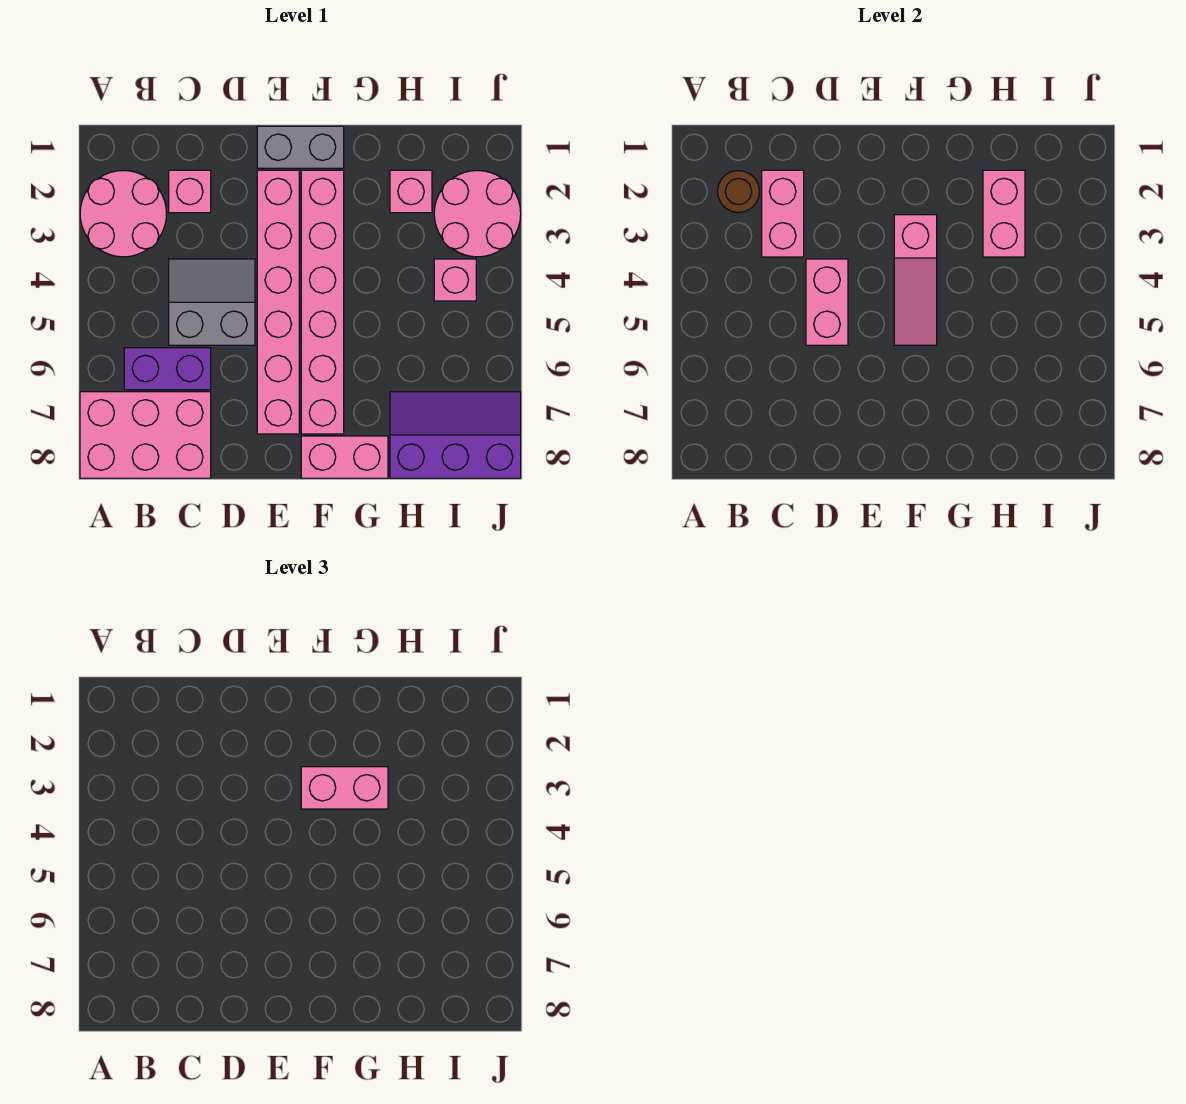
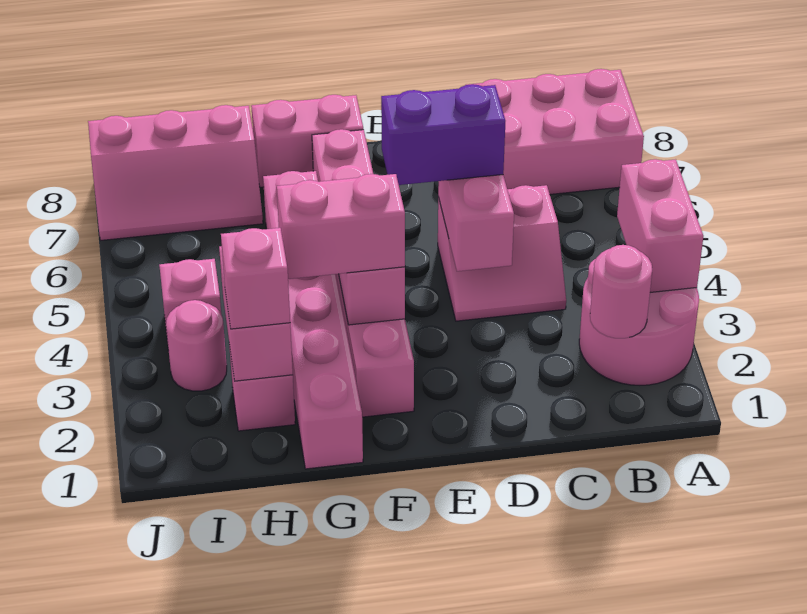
brown round brick B2 level 2 -> pink round brick B2 level 2
purple brick B6:C6 level 1 -> purple brick D5:E5 level 3
pink brick C2 level 1 -> pink brick H2 level 3
pink brick C2:C3 level 2 -> pink brick A3:A4 level 2
grey slope C4:D5 level 1 top 5 -> pink slope C4:D5 level 1 top 5
grey brick E1:F1 level 1 -> none
pink brick E2:E7 level 1 -> pink brick G1:G6 level 1
purple slope H7:J8 level 1 top 8 -> pink slope H7:J8 level 1 top 8
pink round brick I2:J3 level 1 -> pink round brick I3 level 1

